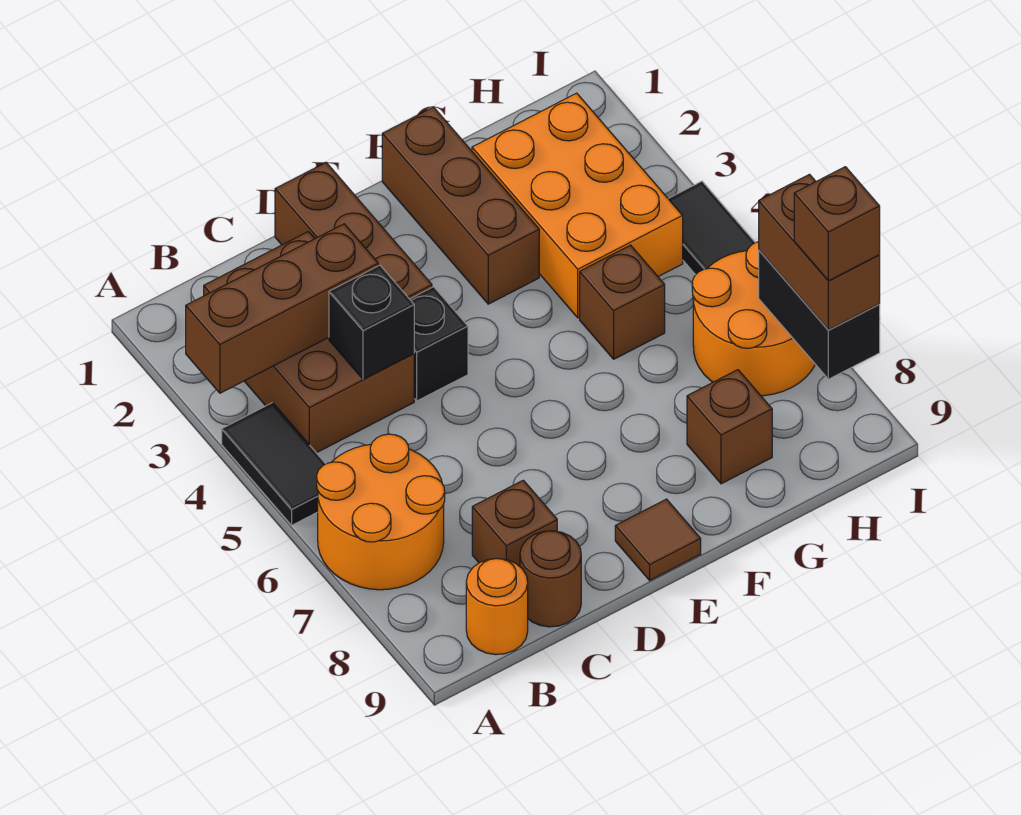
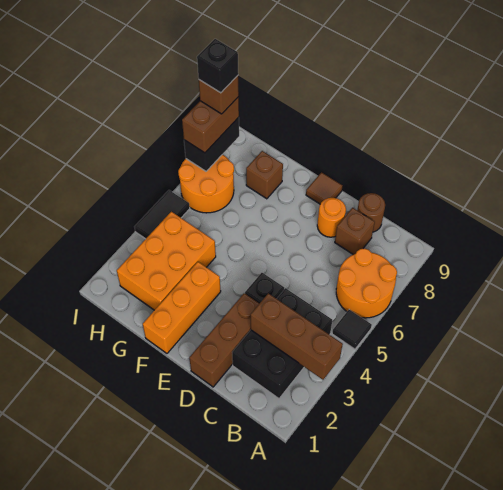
black tile A4:A5 level 1 -> black tile A5 level 1
brown brick B2:C4 level 1 -> black brick B2:C4 level 1
orange round brick B9 level 1 -> orange round brick D8 level 1
black brick C4 level 2 -> black brick I8 level 5
brown brick F1:F3 level 1 -> orange brick F1:F3 level 1
brown brick G5 level 1 -> none

